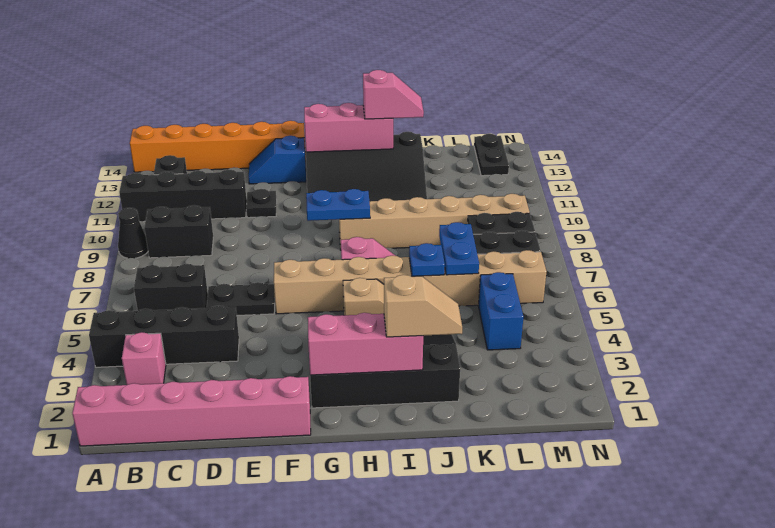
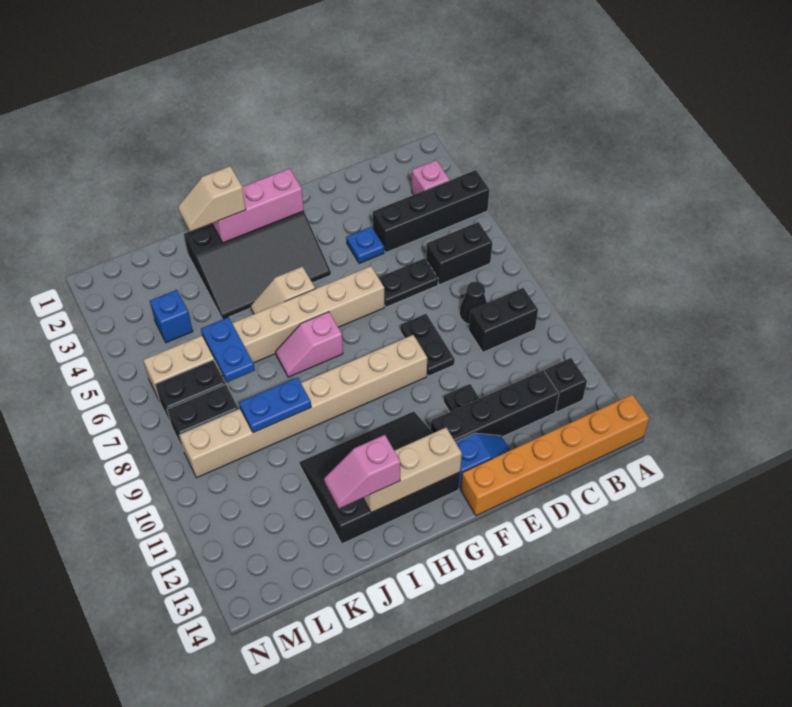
pink brick A1:F1 level 1 -> none
black cone A9 level 1 -> black cone C8 level 1
black brick A11:D11 level 1 -> black brick C12:F12 level 1
blue plate G9:H9 level 2 -> blue plate J9:K9 level 2
pink brick G13:I13 level 2 -> tan brick G13:I13 level 2
tan brick H9:M9 level 1 -> tan brick F9:M9 level 1
blue plate J6 level 2 -> blue plate E4 level 1
blue brick L4:L5 level 1 -> blue brick L4 level 1
black plate M13:M14 level 1 -> black plate E8:E9 level 1

